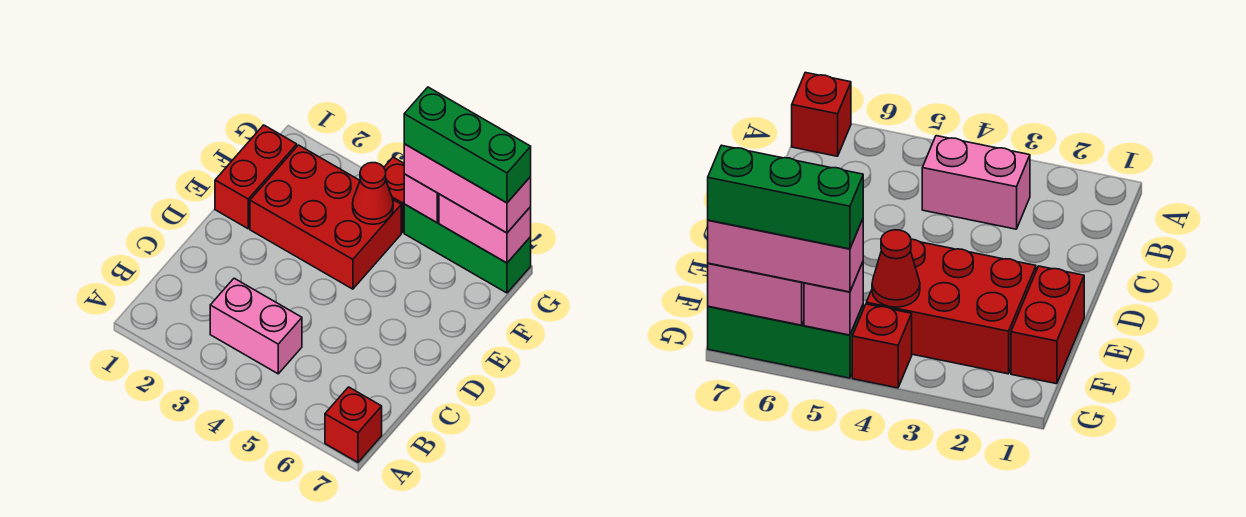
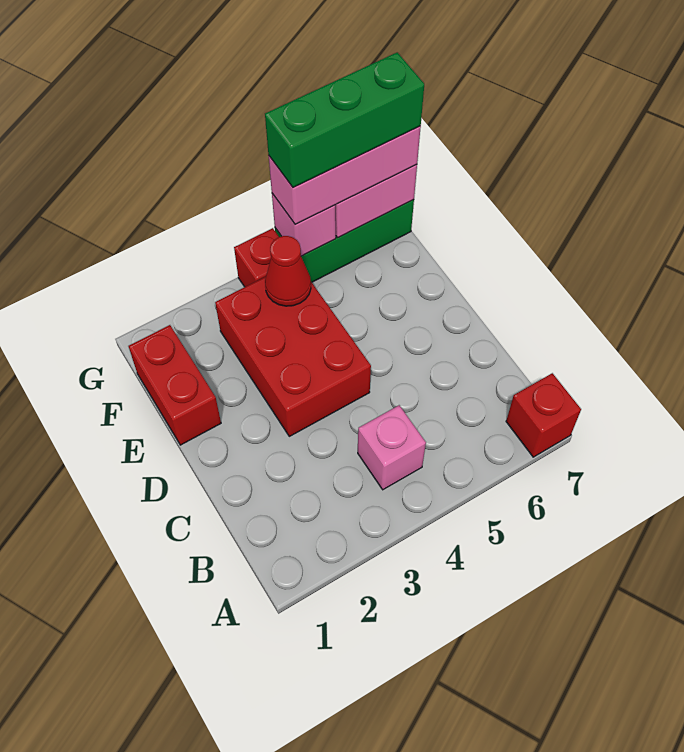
pink brick B3:B4 level 1 -> pink brick B4 level 1
red brick E2:F4 level 1 -> red brick D3:F4 level 1

